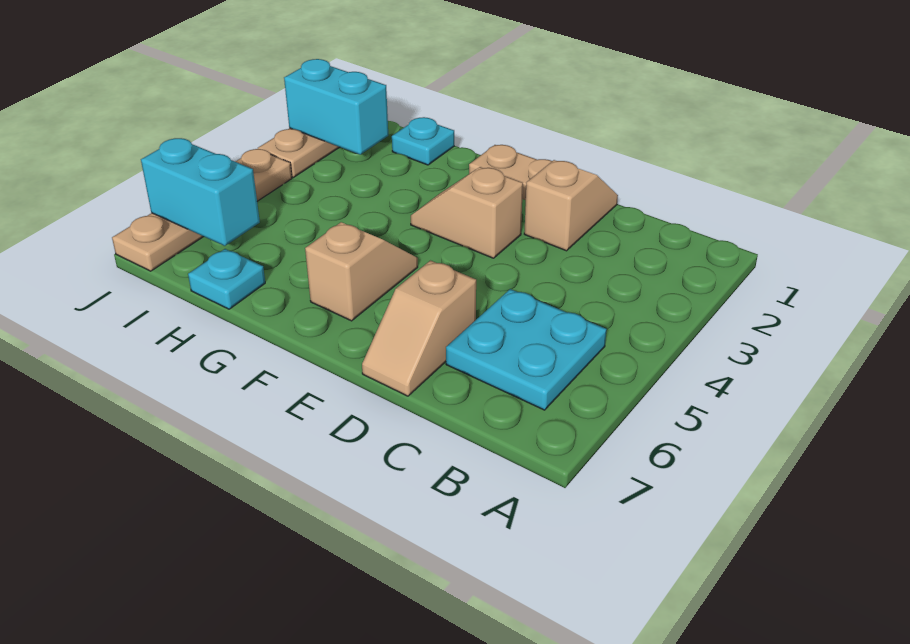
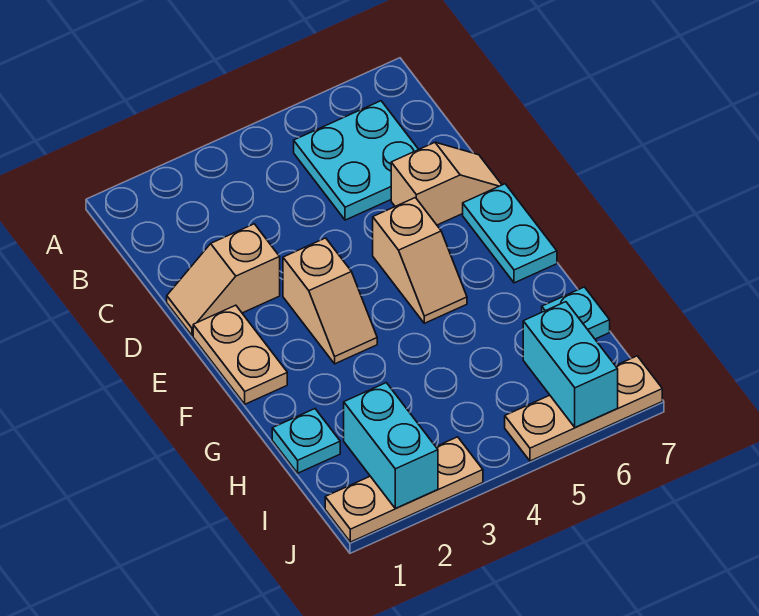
none -> cyan plate E7:F7 level 1
tan slope F5:F6 level 1 top 6 -> tan slope E5:F5 level 1 top E
tan plate J4:J7 level 1 -> tan plate J5:J7 level 1

